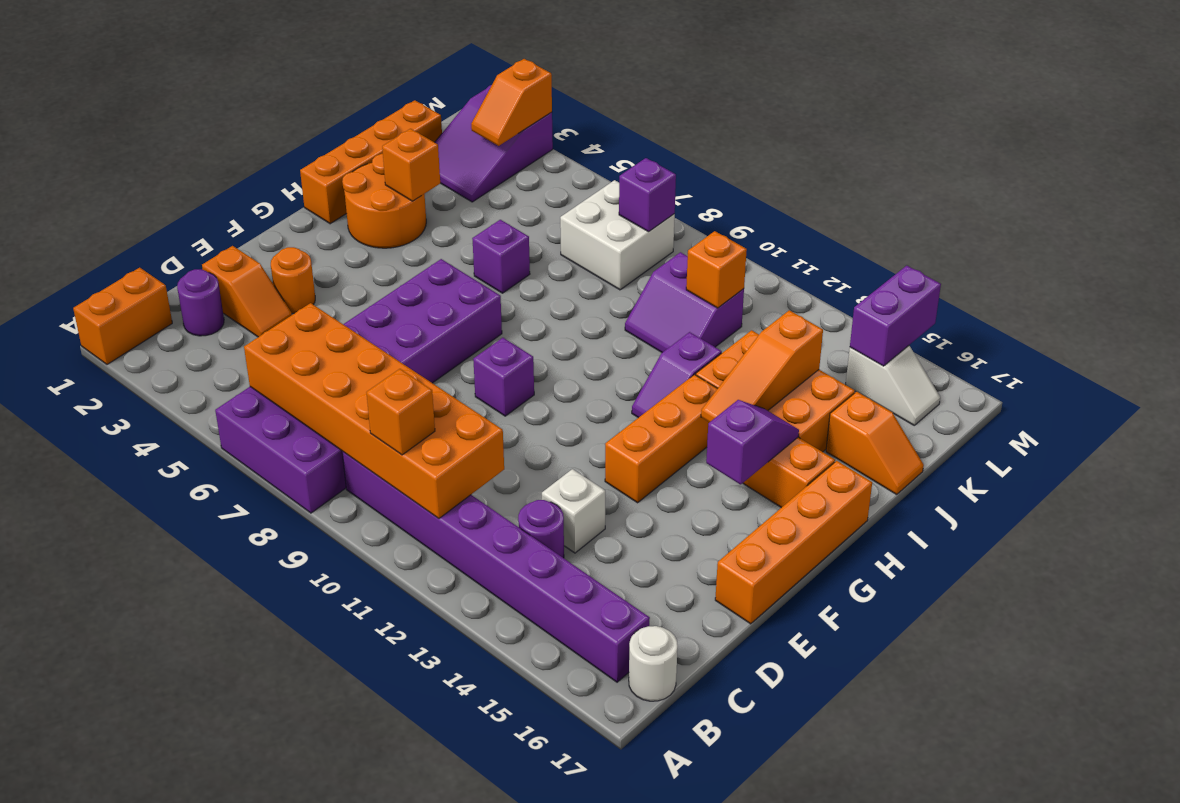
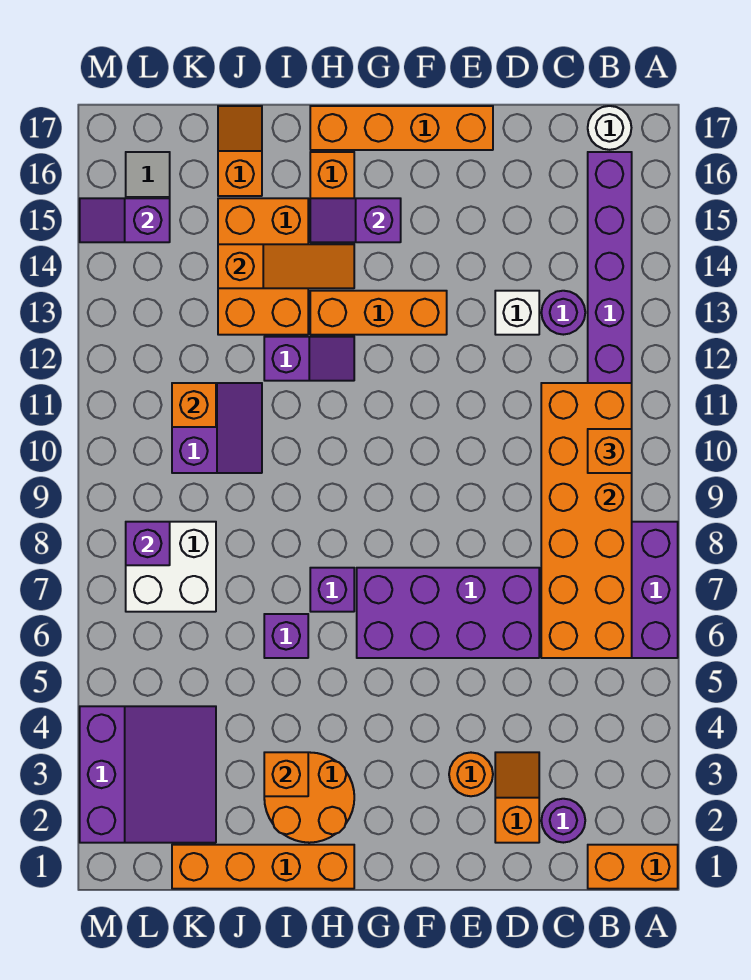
purple brick F9 level 1 -> purple brick H7 level 1
purple slope K2:M3 level 1 top M -> purple slope K2:M4 level 1 top M
orange slope L3:M3 level 2 top M -> none
purple brick L15:M15 level 2 -> purple slope L15:M15 level 2 top L

